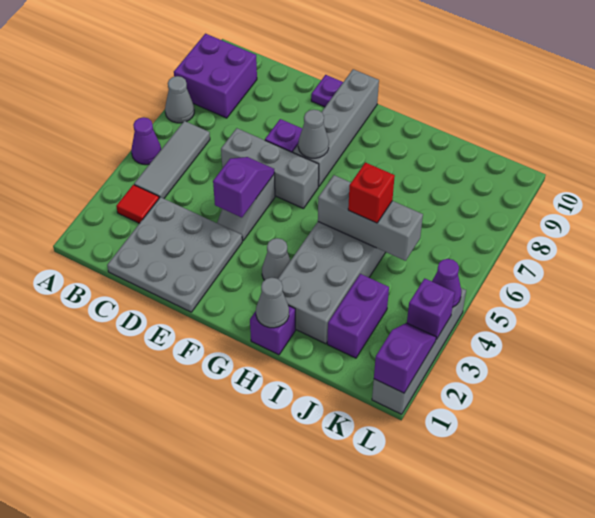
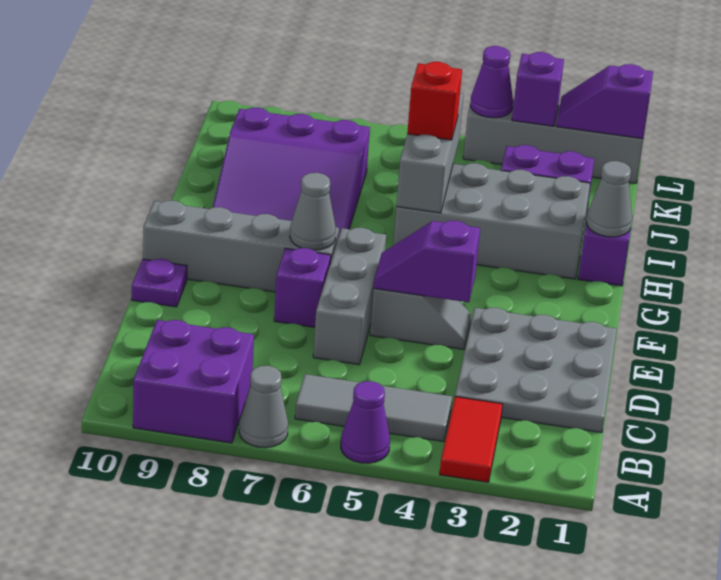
red tile B3 level 1 -> red tile A3:B3 level 1
grey cone G3 level 1 -> none
none -> purple slope H7:J9 level 1 top J

